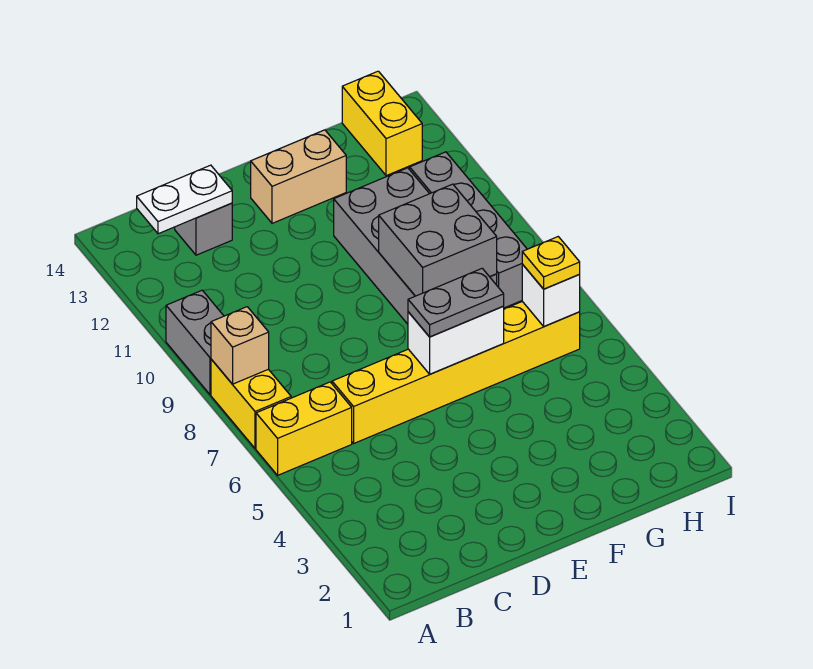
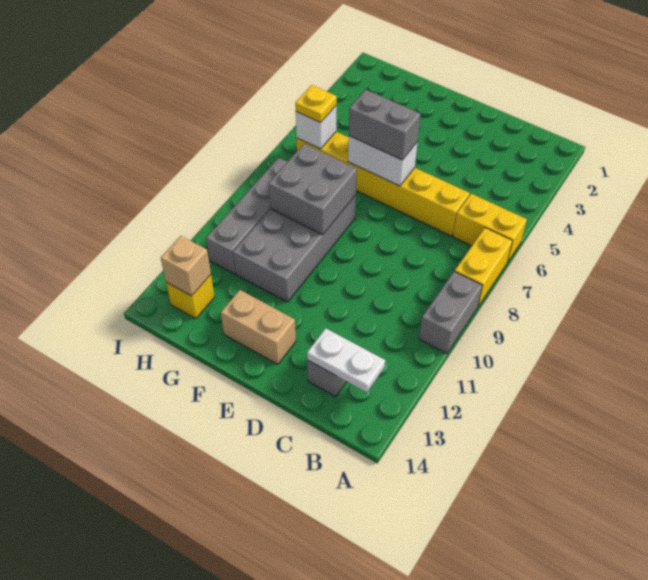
tan brick A8 level 2 -> tan brick H13 level 2
grey plate E6:F6 level 3 -> grey brick E6:F6 level 3
yellow brick H13:H14 level 1 -> yellow brick H13 level 1

